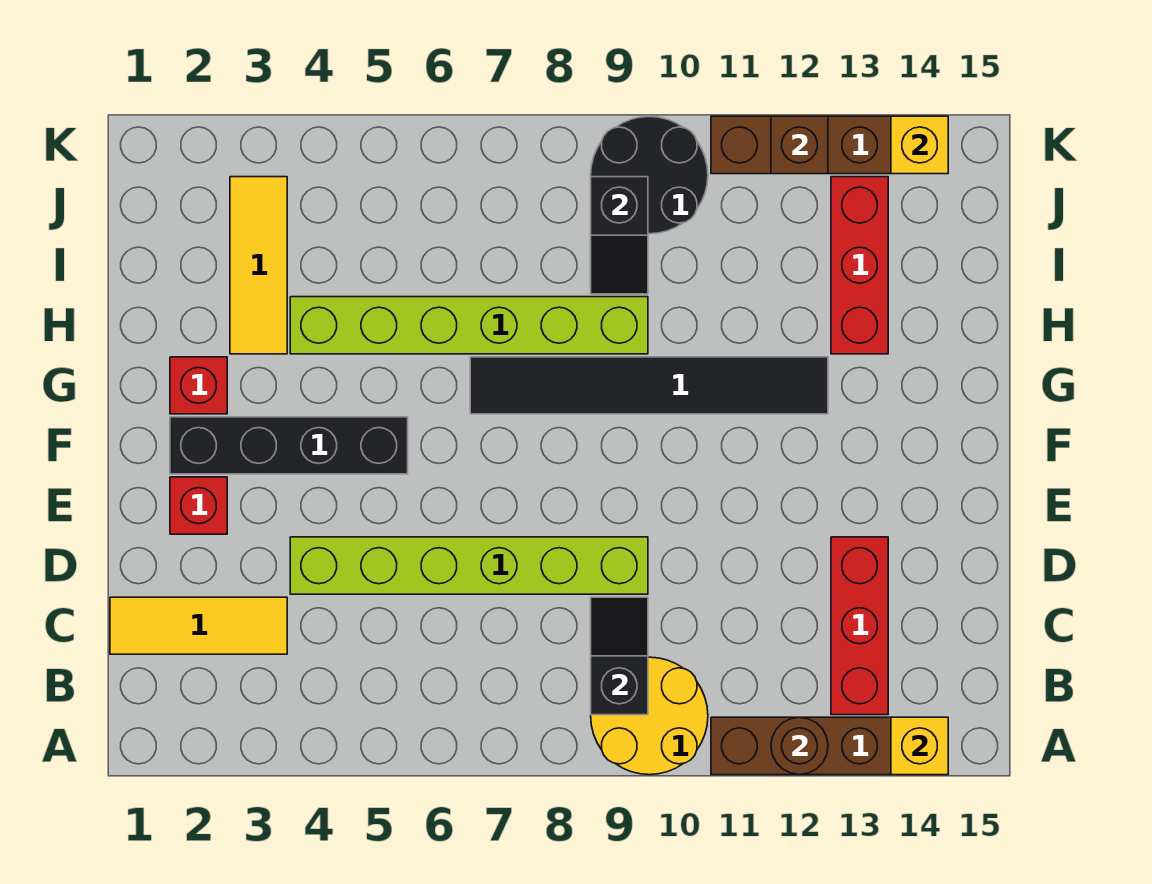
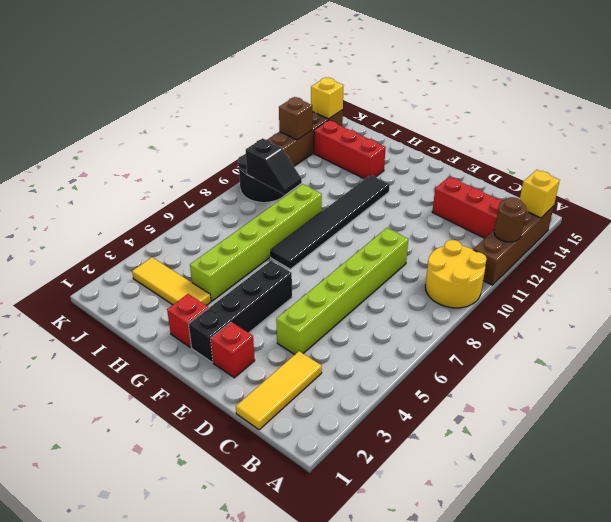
black slope B9:C9 level 2 top B -> none

